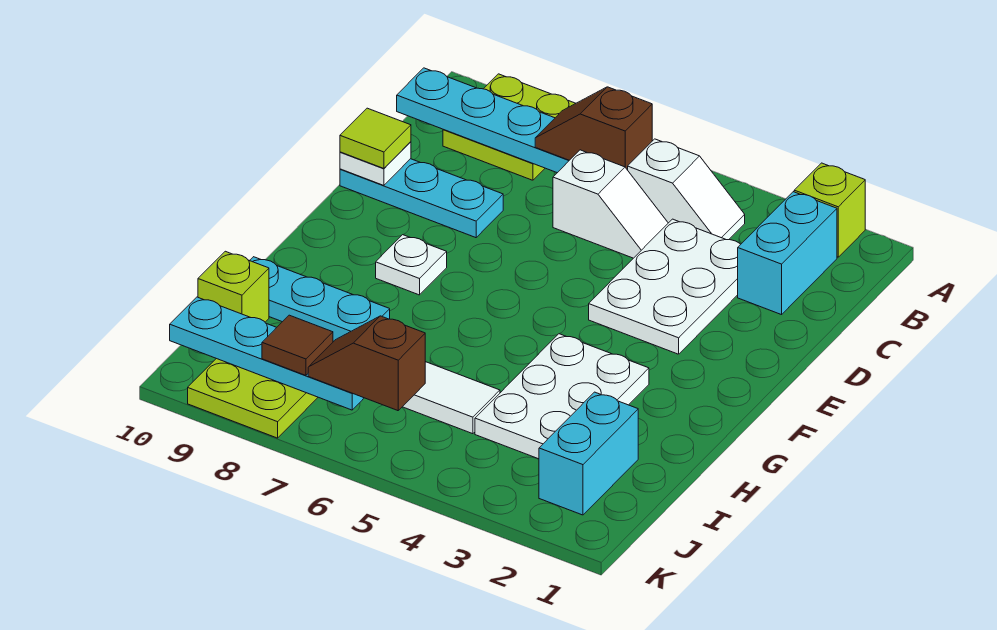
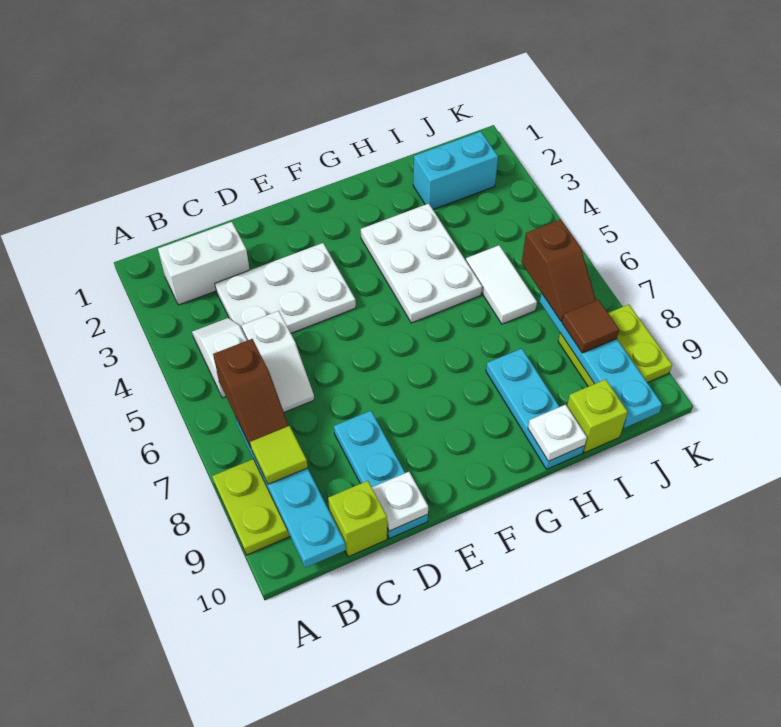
lime brick A2 level 1 -> lime brick C10 level 1
cyan brick B2:C2 level 1 -> white brick B2:C2 level 1
white slope C5:C6 level 1 top 6 -> white slope C5:C6 level 1 top 5
lime tile D10 level 3 -> lime tile B8 level 3
white plate F8 level 1 -> white plate H10 level 2
white plate G3:I4 level 1 -> white plate G3:H5 level 1

